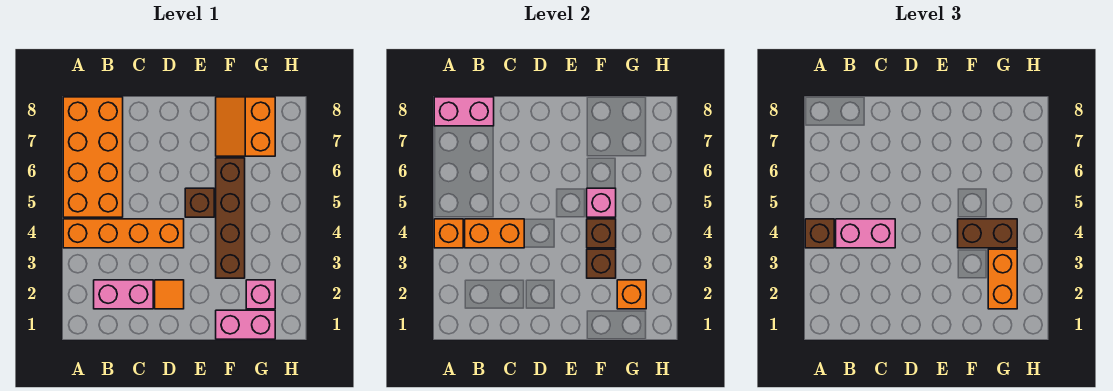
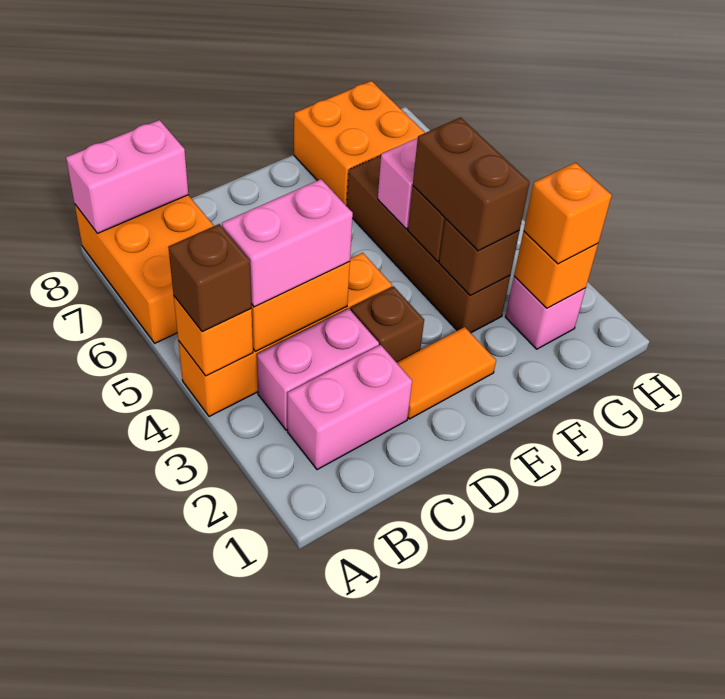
orange brick A5:B8 level 1 -> orange brick A6:B8 level 1
orange tile D2 level 1 -> orange tile D2:E2 level 1
brown brick E5 level 1 -> brown brick D3 level 1
pink brick F1:G1 level 1 -> pink brick B3:C3 level 1
brown brick F4:G4 level 3 -> brown brick F3:F4 level 3
orange slope F7:G8 level 1 top G -> orange brick F7:G8 level 1
orange brick G2:G3 level 3 -> orange brick G2 level 3

